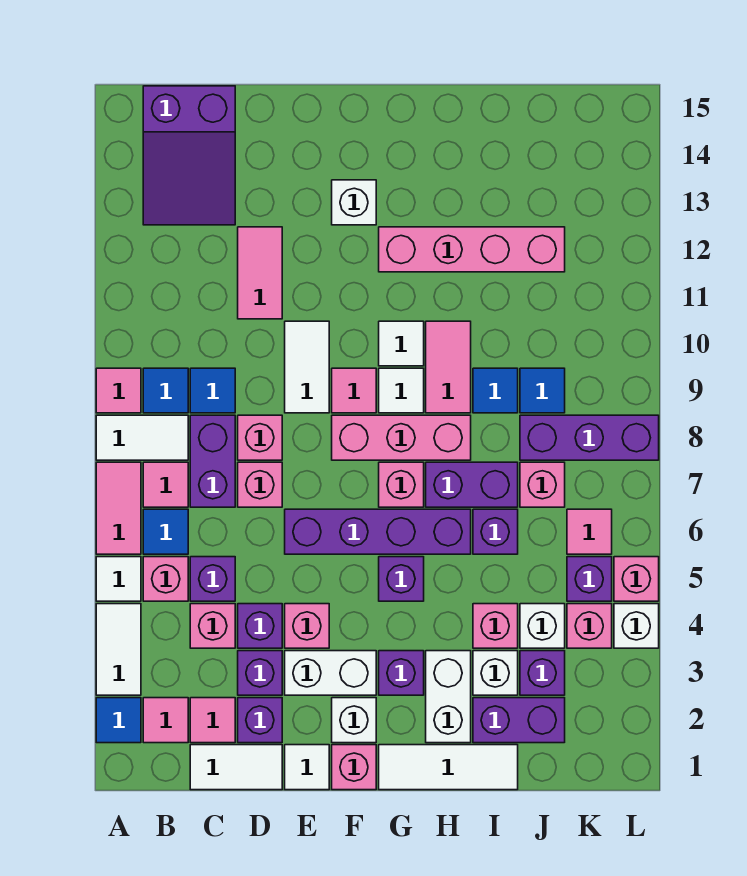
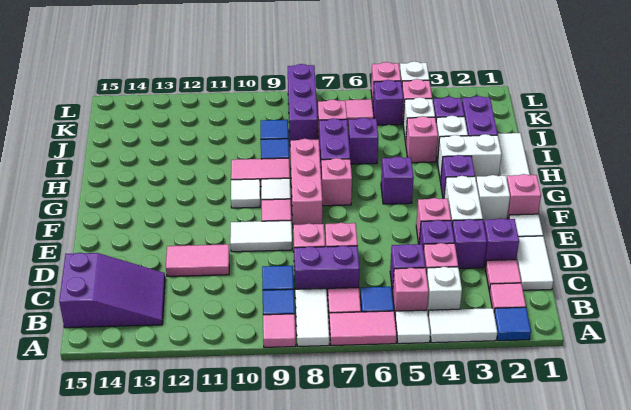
purple brick E6:H6 level 1 -> none
white brick F13 level 1 -> white brick B4 level 1
pink brick G12:J12 level 1 -> none

